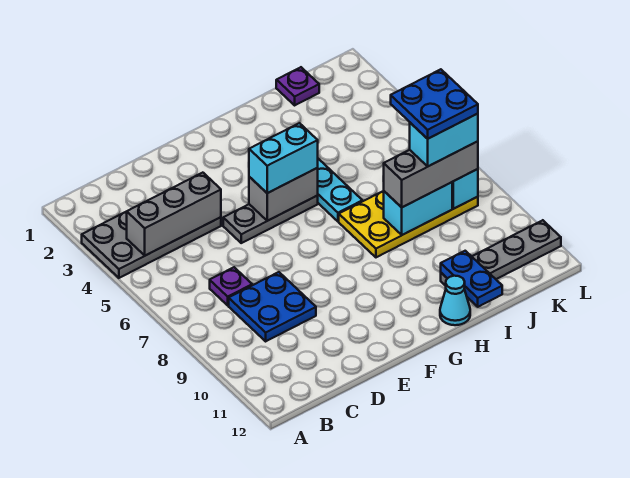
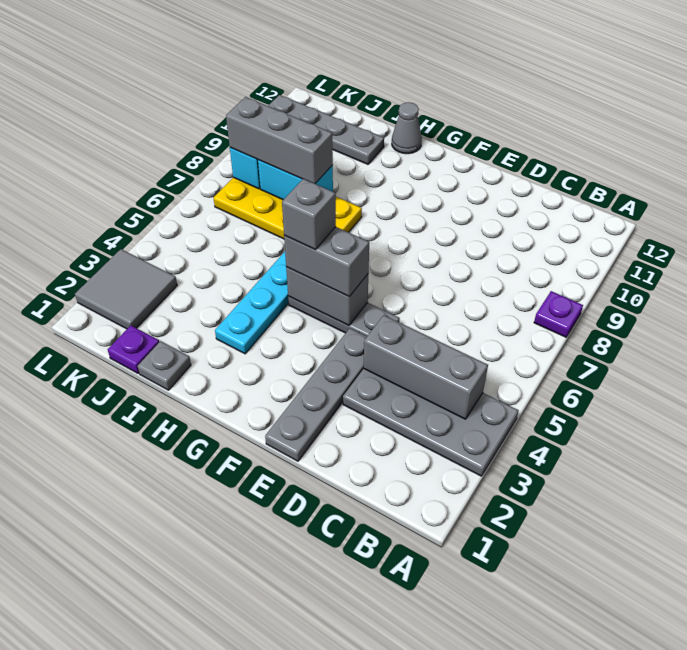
purple plate C7 level 1 -> purple plate A8 level 1
blue plate C8:D9 level 1 -> none
none -> grey plate E1:E4 level 1
cyan brick F5:G5 level 3 -> grey brick F5:G5 level 3
none -> grey brick G5 level 4
cyan cone H12 level 1 -> grey cone H12 level 1
none -> grey plate I1 level 1
blue plate I11:I12 level 2 -> none
blue plate J7:K8 level 5 -> none
cyan brick J8:K8 level 4 -> none
none -> grey tile K2:L3 level 1

